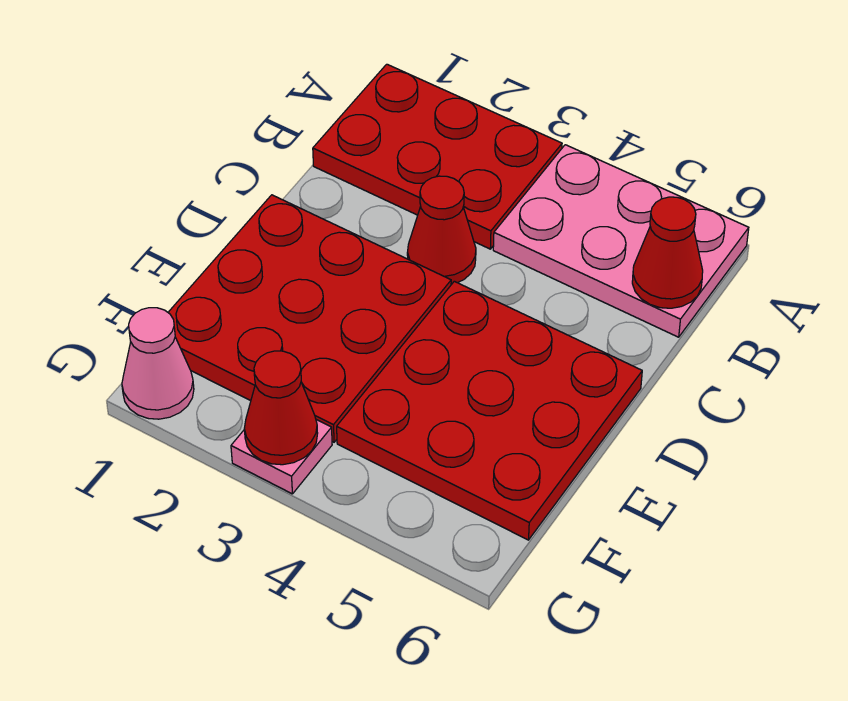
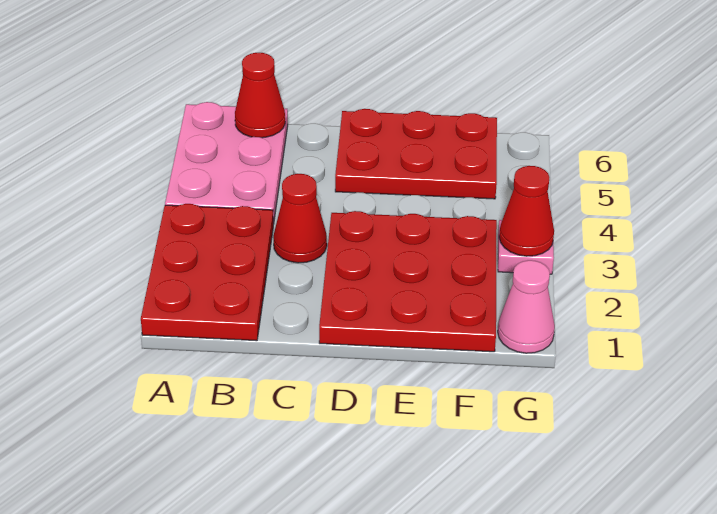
red plate D4:F6 level 1 -> red plate D5:F6 level 1

